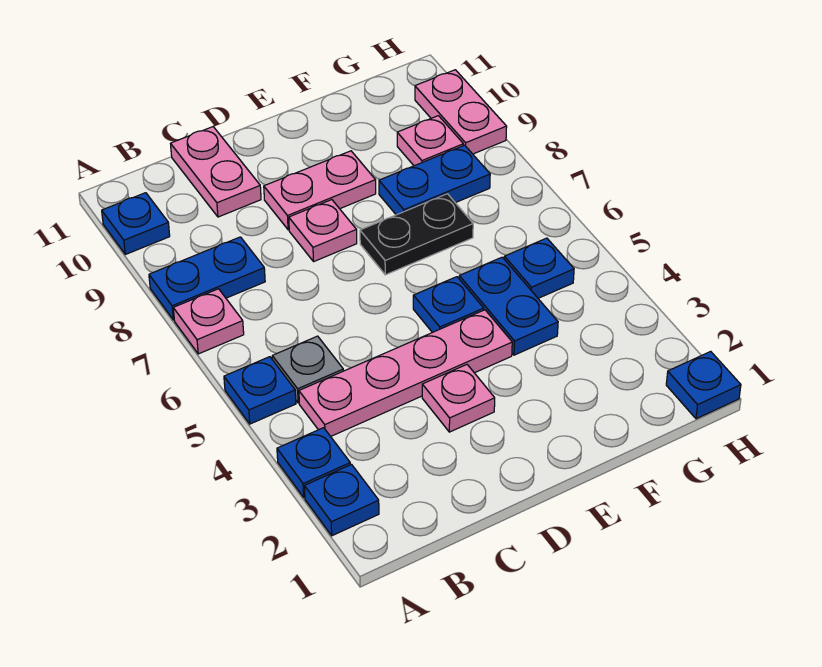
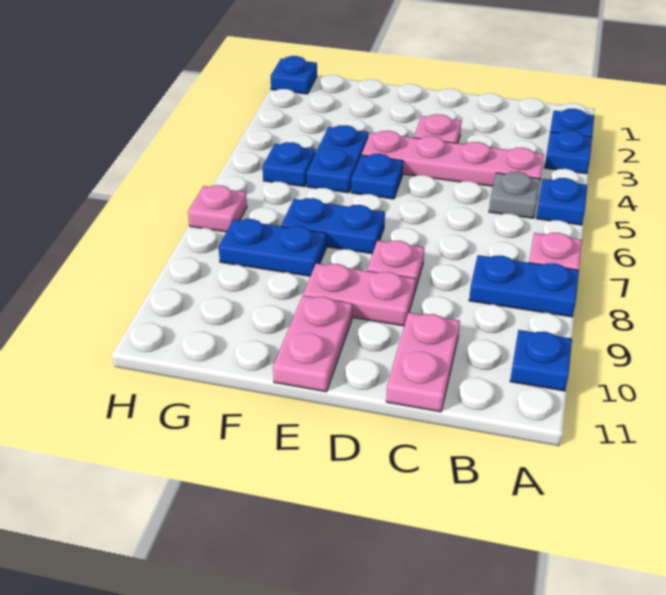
black plate E7:F7 level 1 -> blue plate E7:F7 level 1
pink plate G9 level 1 -> pink plate H7 level 1
pink plate H9:H10 level 1 -> pink plate E10:E11 level 1

